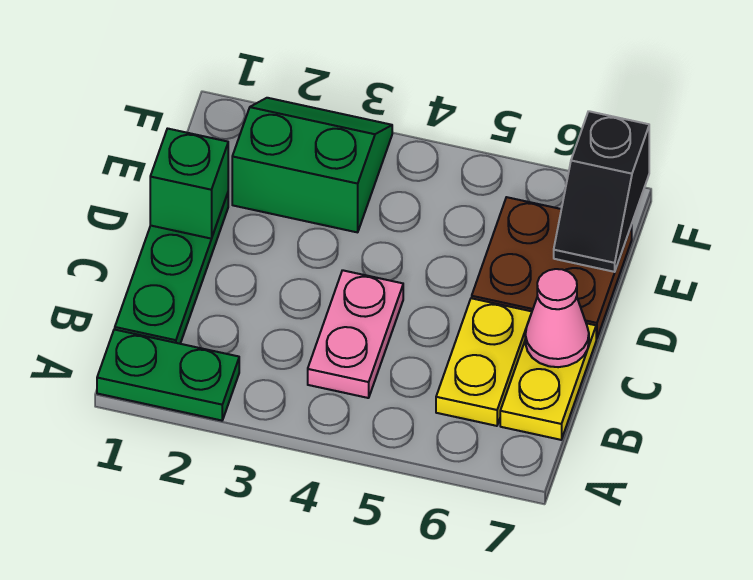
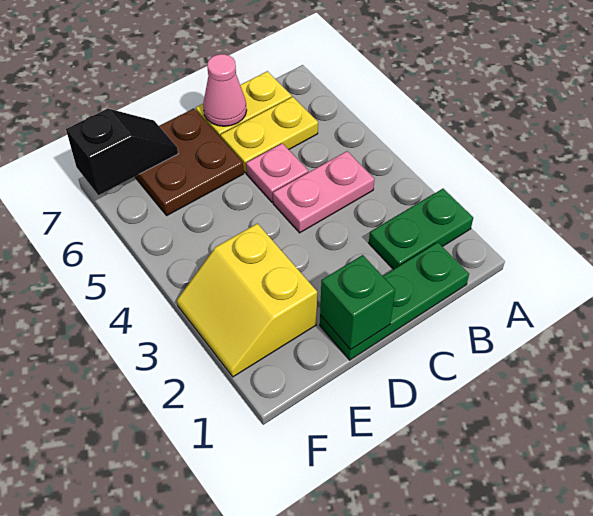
green plate A1:A2 level 1 -> green plate A2:B2 level 1
none -> pink plate C5 level 1
green slope E2:F3 level 1 top E -> yellow slope E2:F3 level 1 top E

